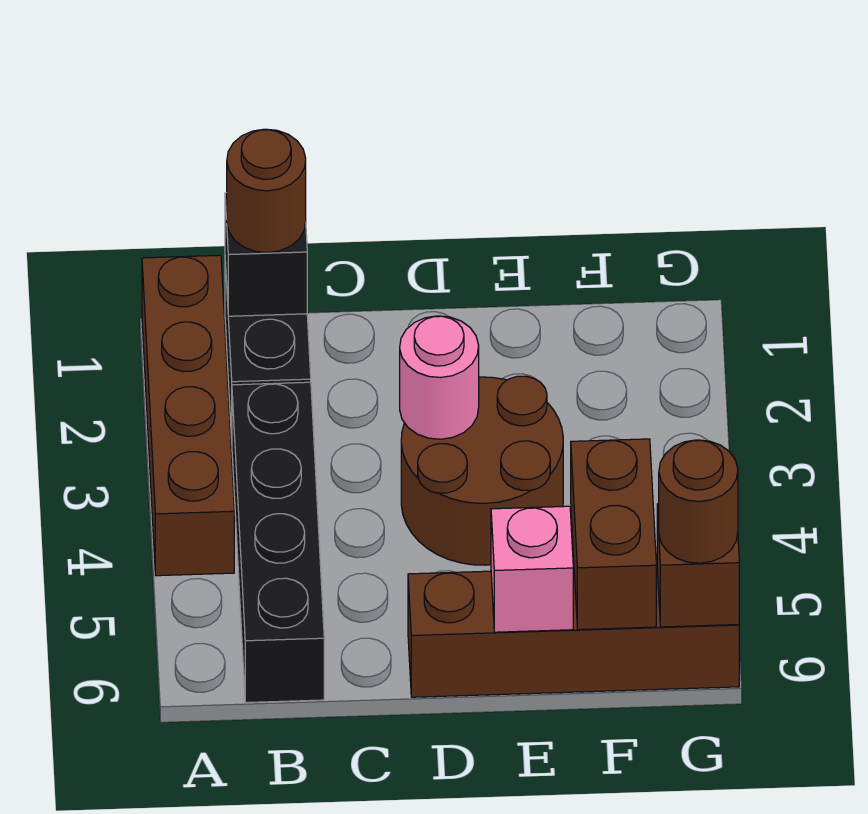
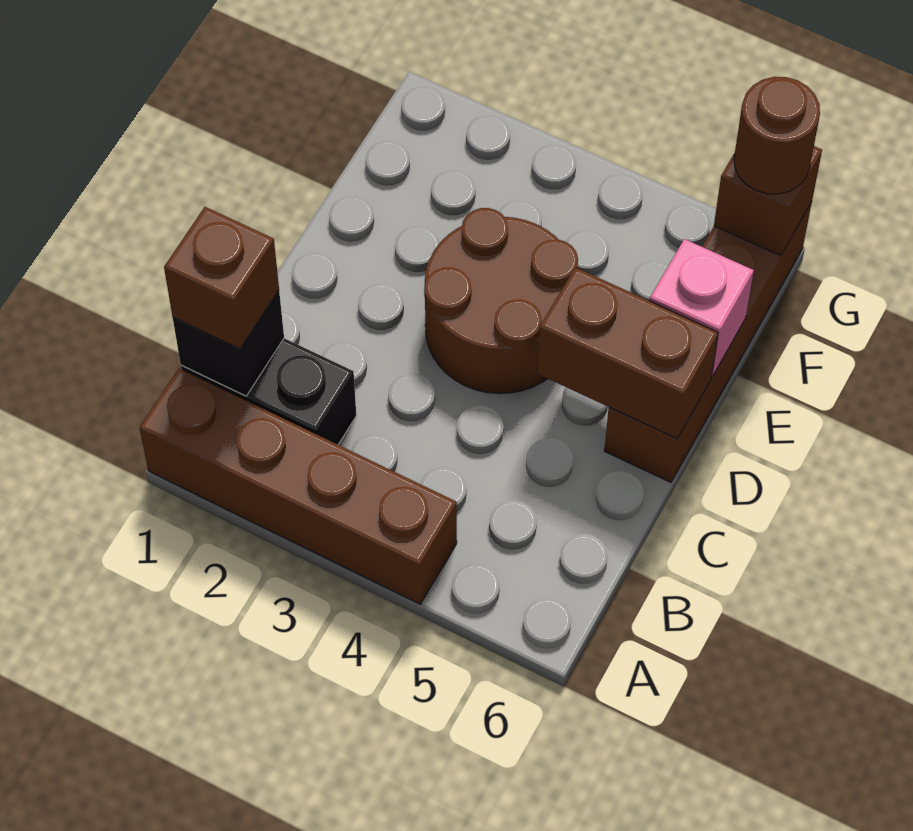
brown round brick B1 level 3 -> brown brick B1 level 3
black brick B3:B6 level 1 -> none
pink round brick D3 level 2 -> none
brown brick F5:F6 level 2 -> brown brick D5:D6 level 2

